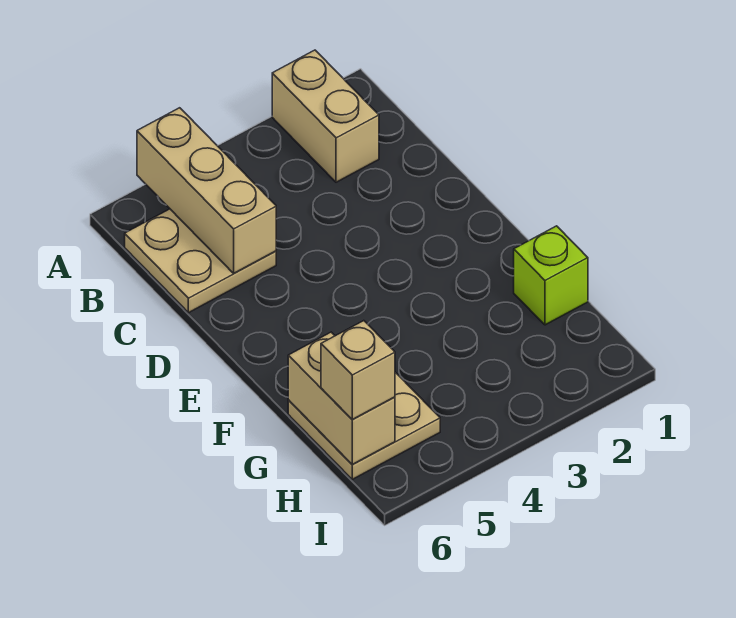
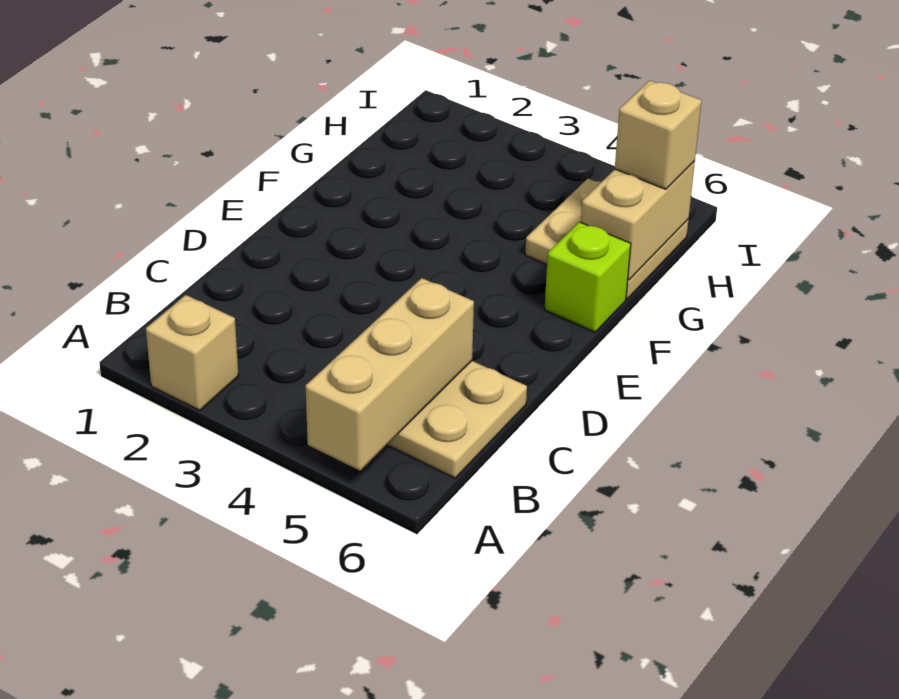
tan brick A2:B2 level 1 -> tan brick A2 level 1
lime brick G1 level 1 -> lime brick F6 level 1

